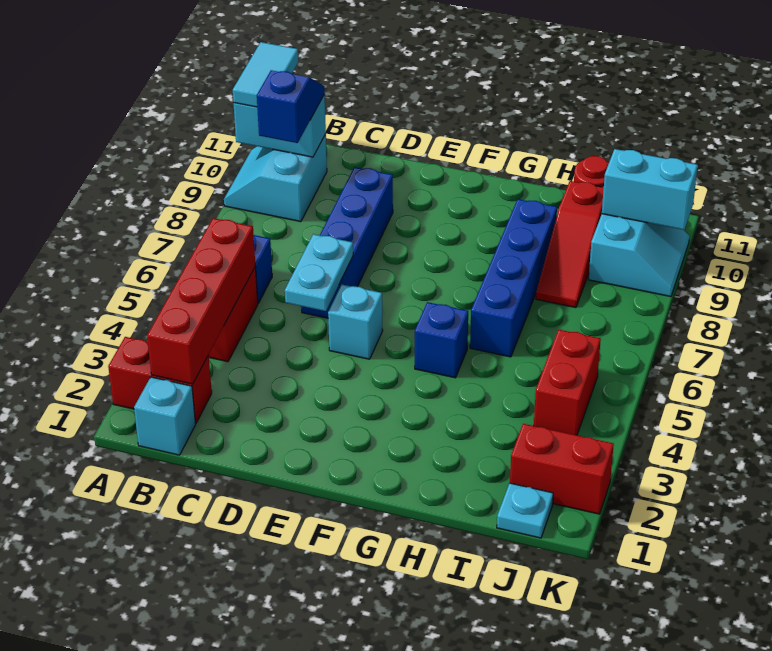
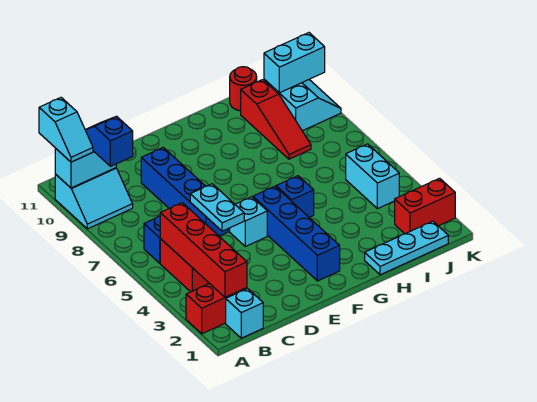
cyan slope A9:B10 level 1 top B -> cyan slope A9:B10 level 1 top 10
cyan tile A10:A11 level 3 -> cyan slope A10:A11 level 3 top 11
blue brick H6:H9 level 1 -> blue brick F2:F5 level 1
cyan plate J1 level 1 -> cyan plate H1:J1 level 1
red brick J4:J5 level 1 -> cyan brick J4:J5 level 1

